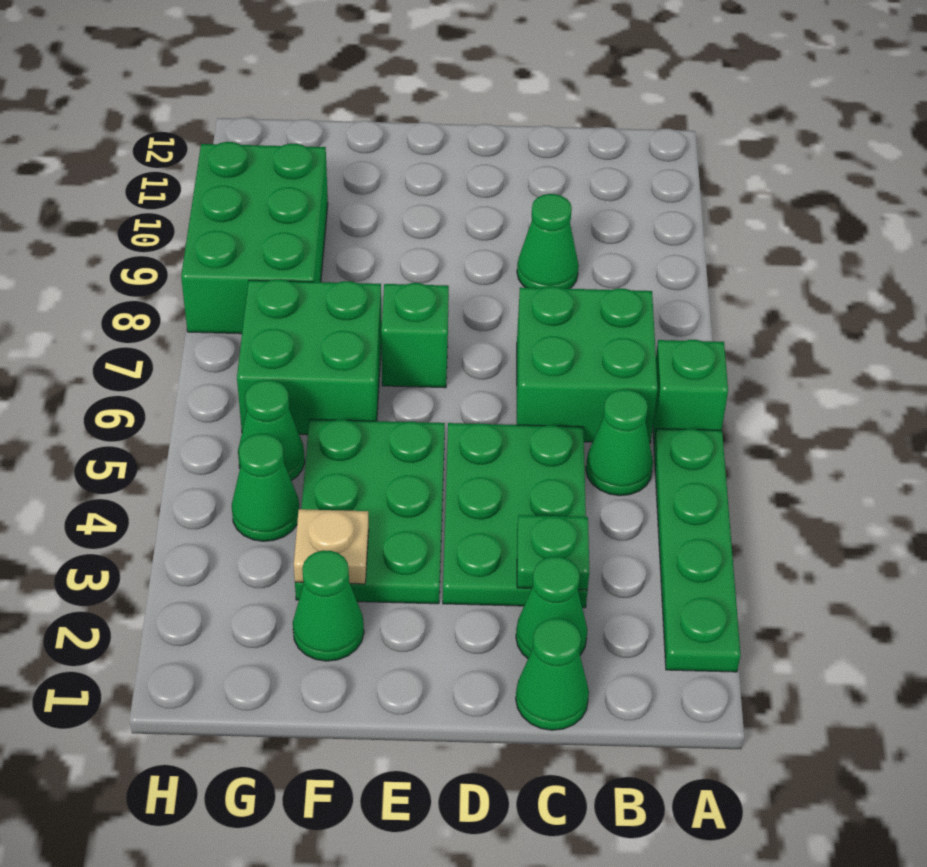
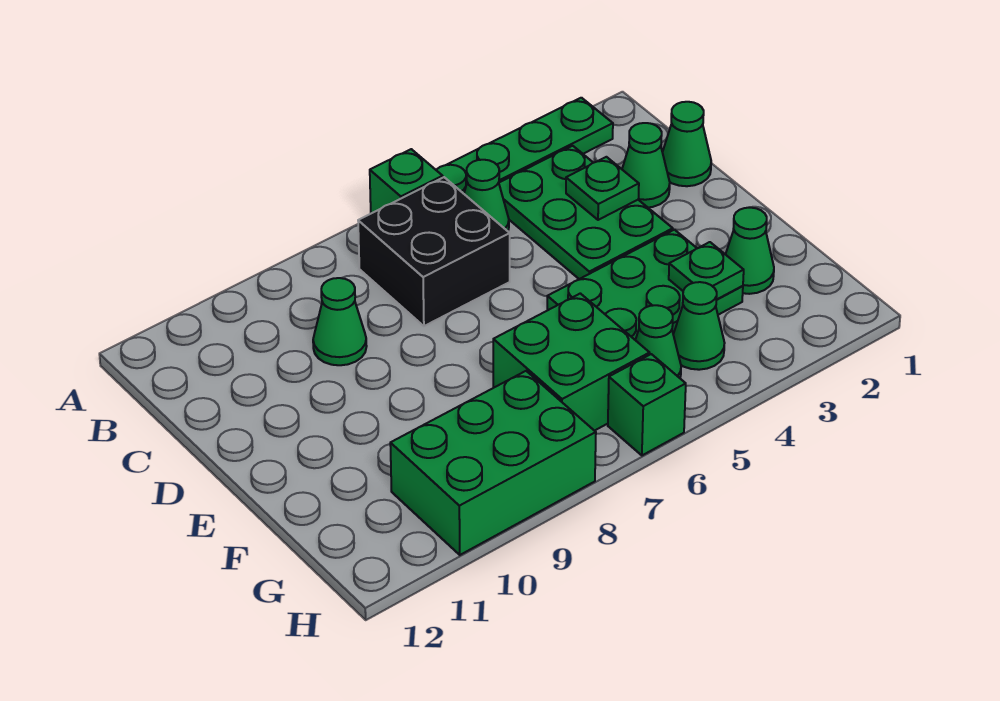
green brick B6:C7 level 1 -> black brick B6:C7 level 1
green plate C3:D5 level 1 -> green plate B3:D4 level 1
green brick E7 level 1 -> green brick H6 level 1
tan plate F3 level 2 -> green plate F3 level 2

